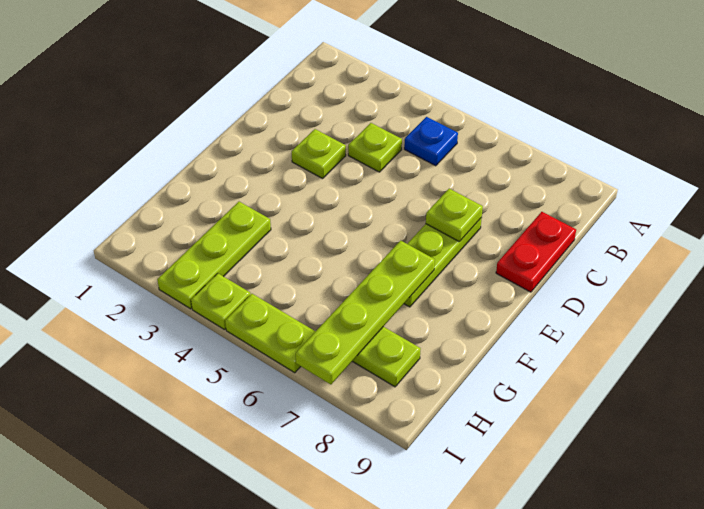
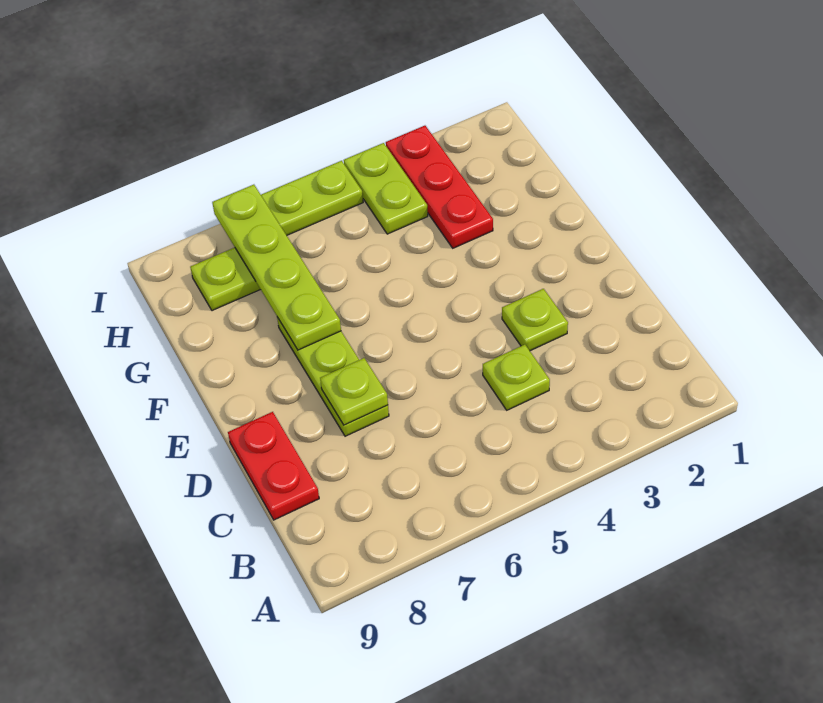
blue plate B5 level 1 -> none
lime plate G3:I3 level 1 -> red plate G3:I3 level 1
lime plate I4 level 1 -> lime plate H4:I4 level 1

